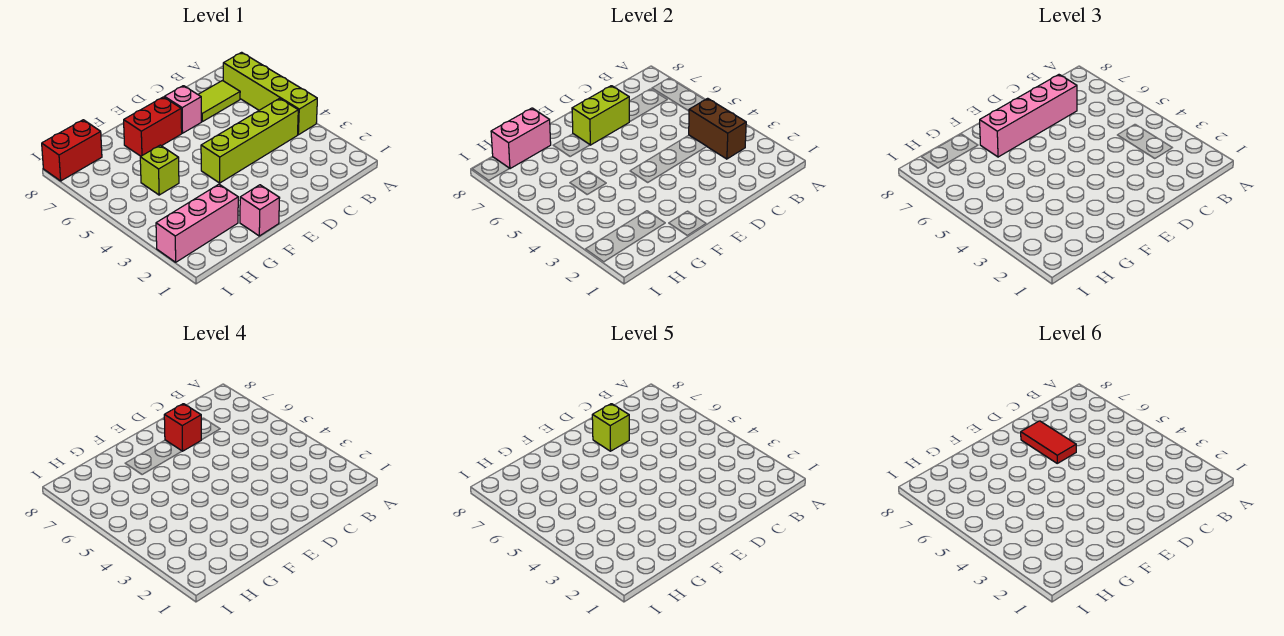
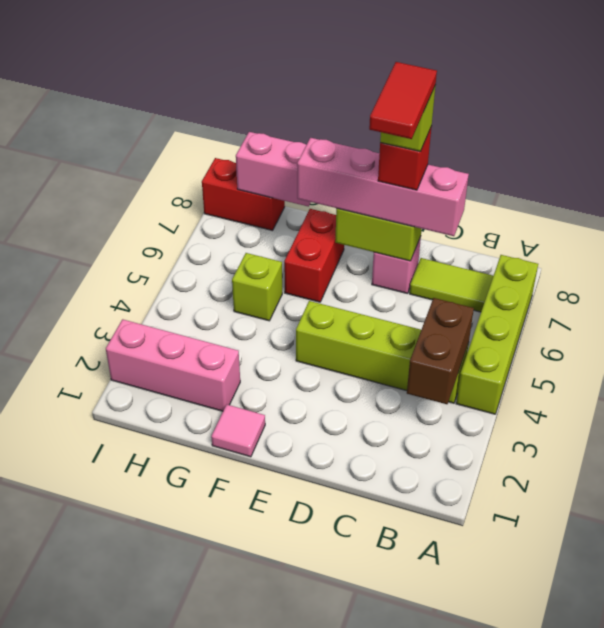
red brick E7:F7 level 1 -> red brick F6:F7 level 1
pink brick F1 level 1 -> pink tile F1 level 1

